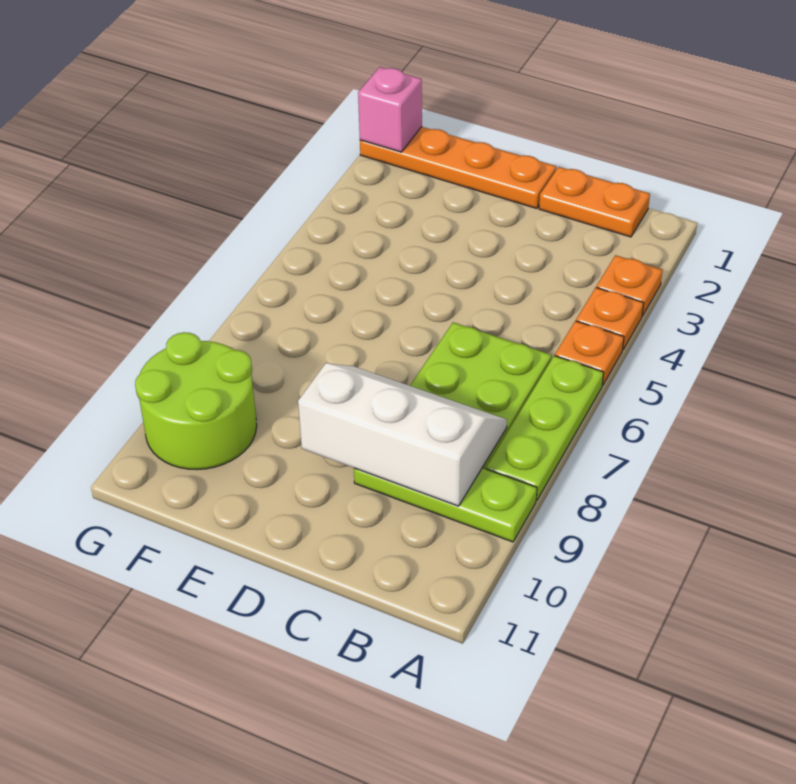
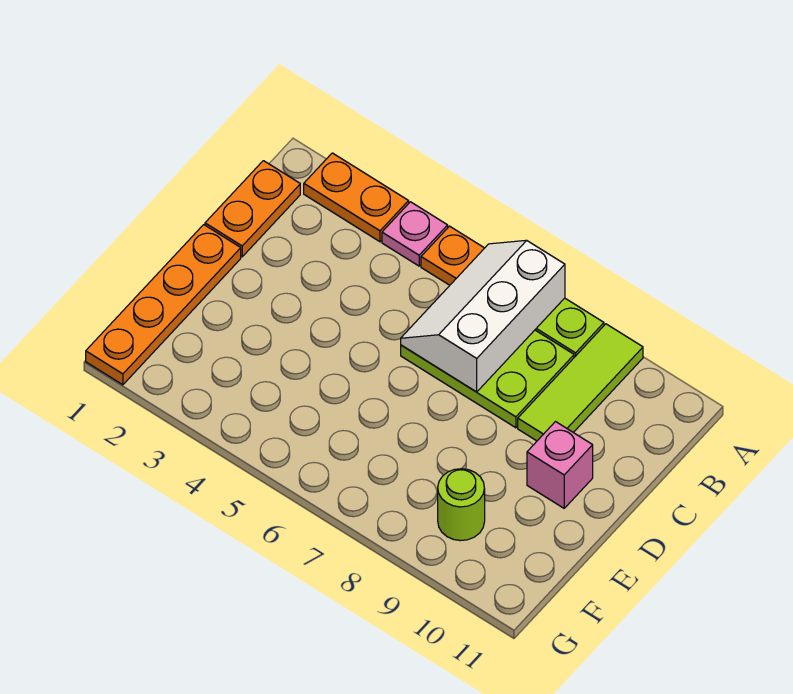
orange plate A3 level 1 -> orange plate A2:A3 level 1
orange plate A4 level 1 -> pink plate A4 level 1
lime plate A9:C9 level 1 -> lime tile A9:C9 level 1
white slope B8:D9 level 2 top 9 -> white slope A6:C7 level 2 top 7
lime round brick F9:G10 level 1 -> lime round brick F9 level 1
pink brick G1 level 2 -> pink brick D10 level 1

